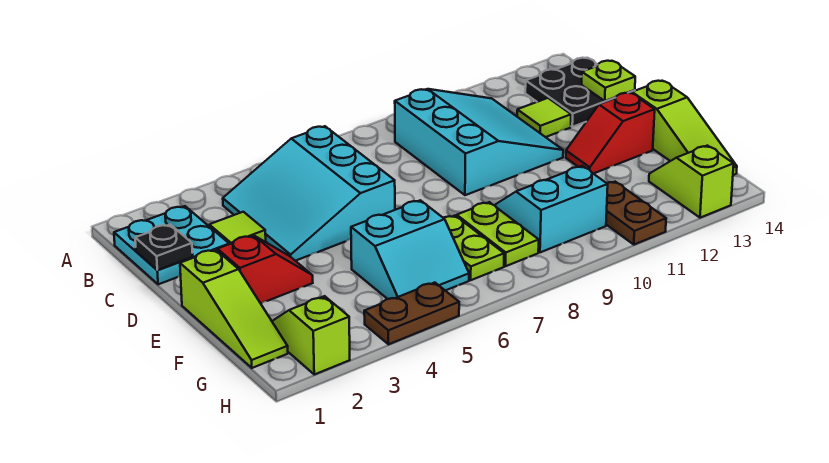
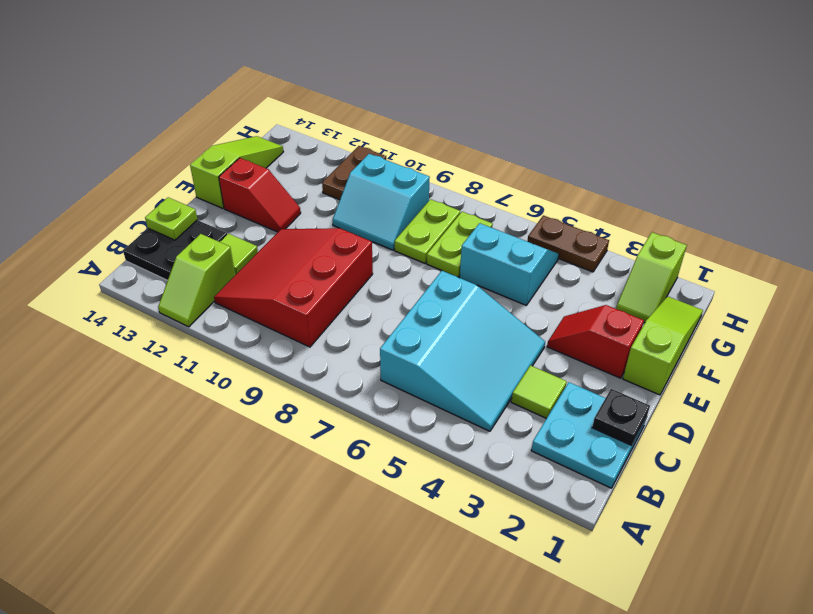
cyan slope B9:D11 level 1 top 9 -> red slope B9:D11 level 1 top 9
lime slope G13:H13 level 1 top H -> lime slope A12:B12 level 1 top B

